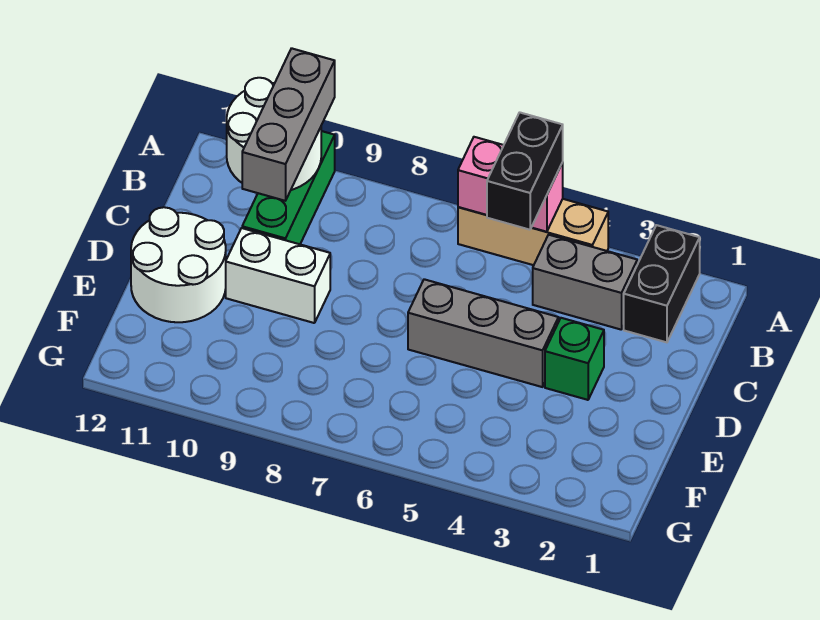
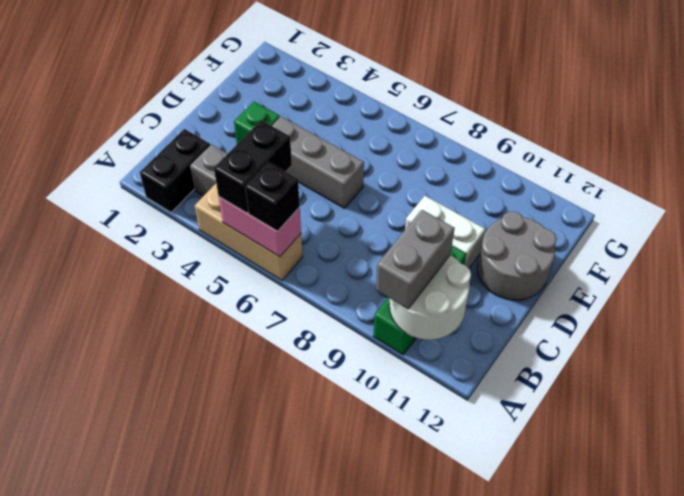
none -> black brick A6 level 3
grey brick A10:C10 level 3 -> grey brick A10:B10 level 3
white round brick D11:E12 level 1 -> grey round brick D11:E12 level 1

